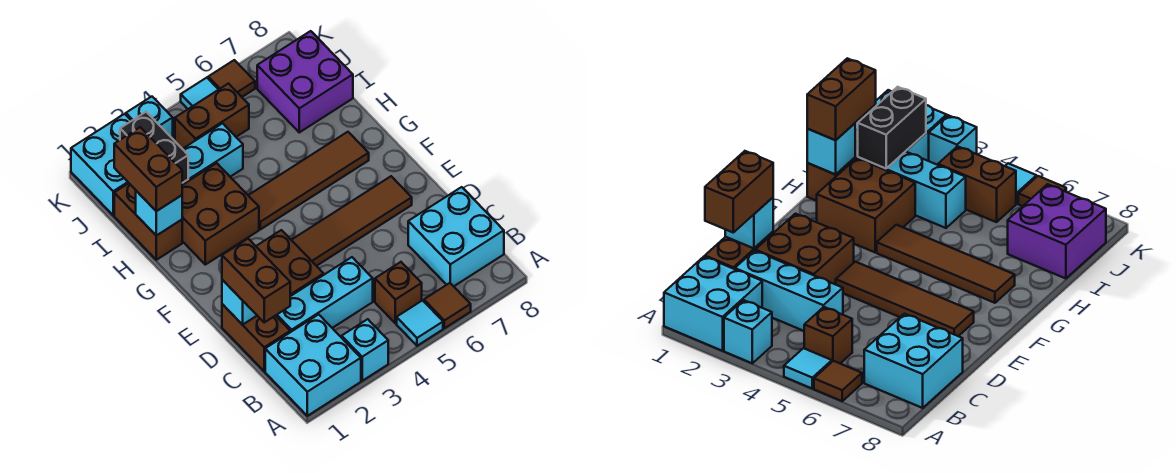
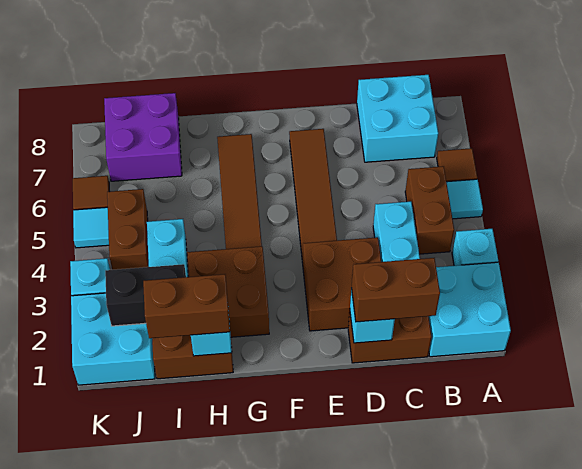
brown brick B5 level 1 -> brown brick B4:B5 level 1

